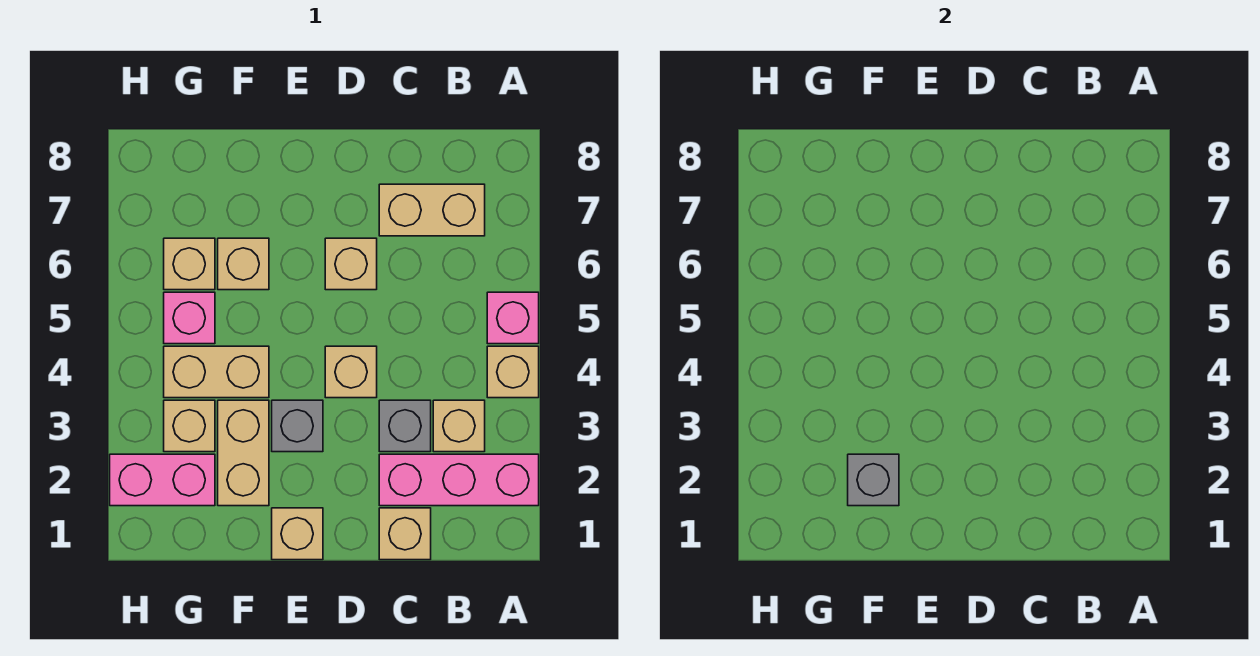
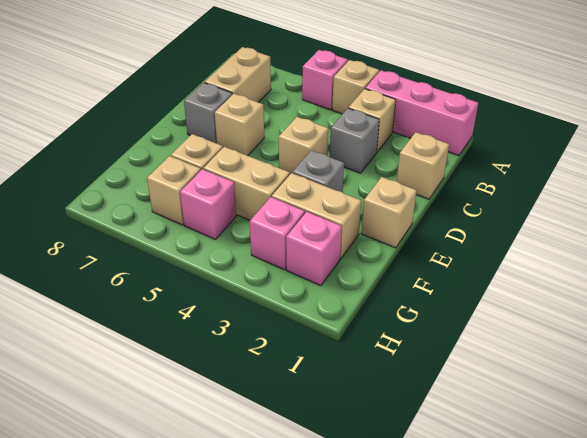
pink brick A2:C2 level 1 -> pink brick A1:A3 level 1
grey brick F2 level 2 -> grey brick D7 level 1
tan brick F4:G4 level 1 -> tan brick F4:F5 level 1
pink brick G2:H2 level 1 -> pink brick G2 level 1
tan brick G3 level 1 -> pink brick G3 level 1

